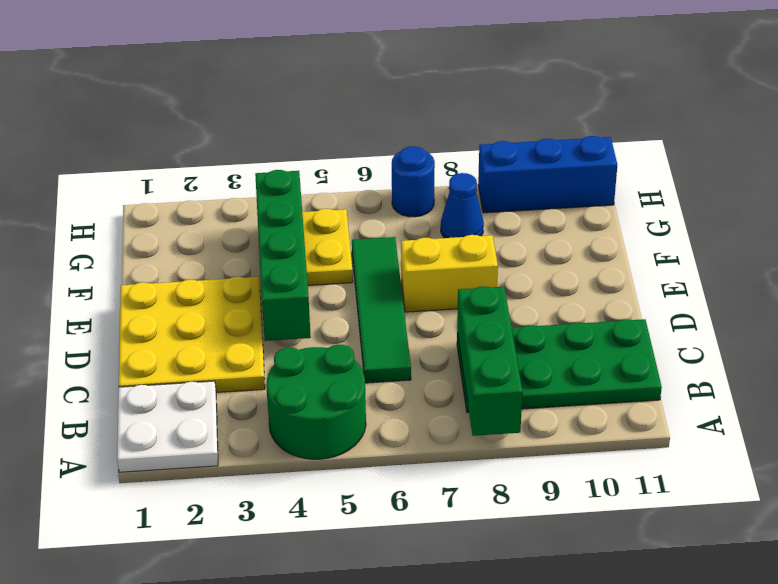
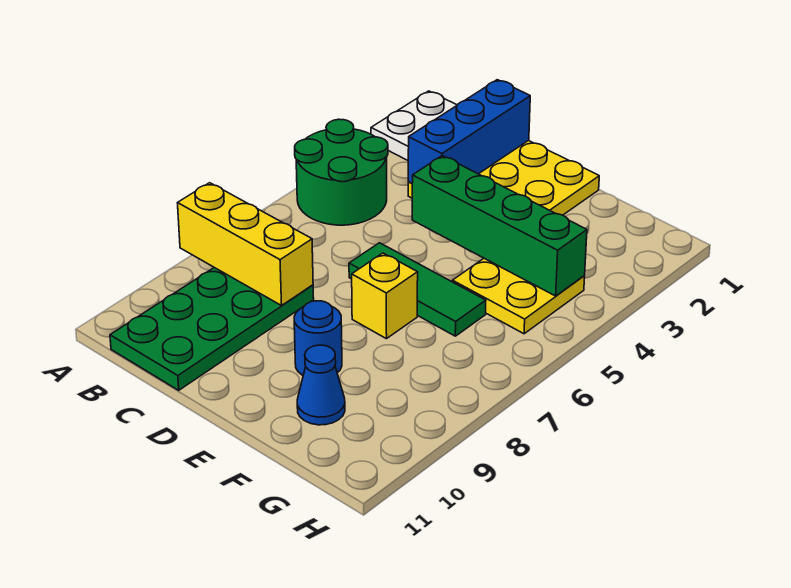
green brick A8:C8 level 2 -> yellow brick A8:C8 level 2
green tile C6:F6 level 1 -> green tile D6:F6 level 1
yellow brick E7:E8 level 1 -> yellow brick E7 level 1
blue cone G8 level 1 -> blue cone F10 level 1
blue round brick H7 level 1 -> blue round brick E9 level 1
blue brick H9:H11 level 1 -> blue brick C1:C3 level 2

